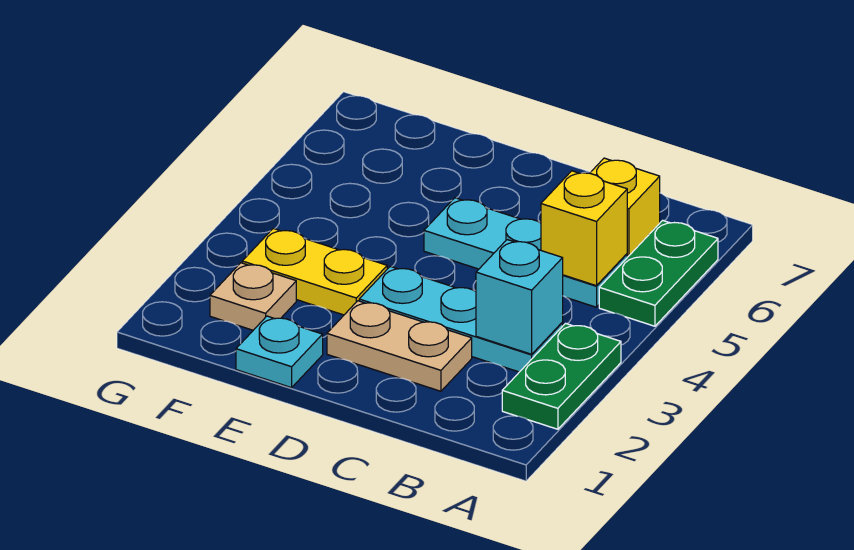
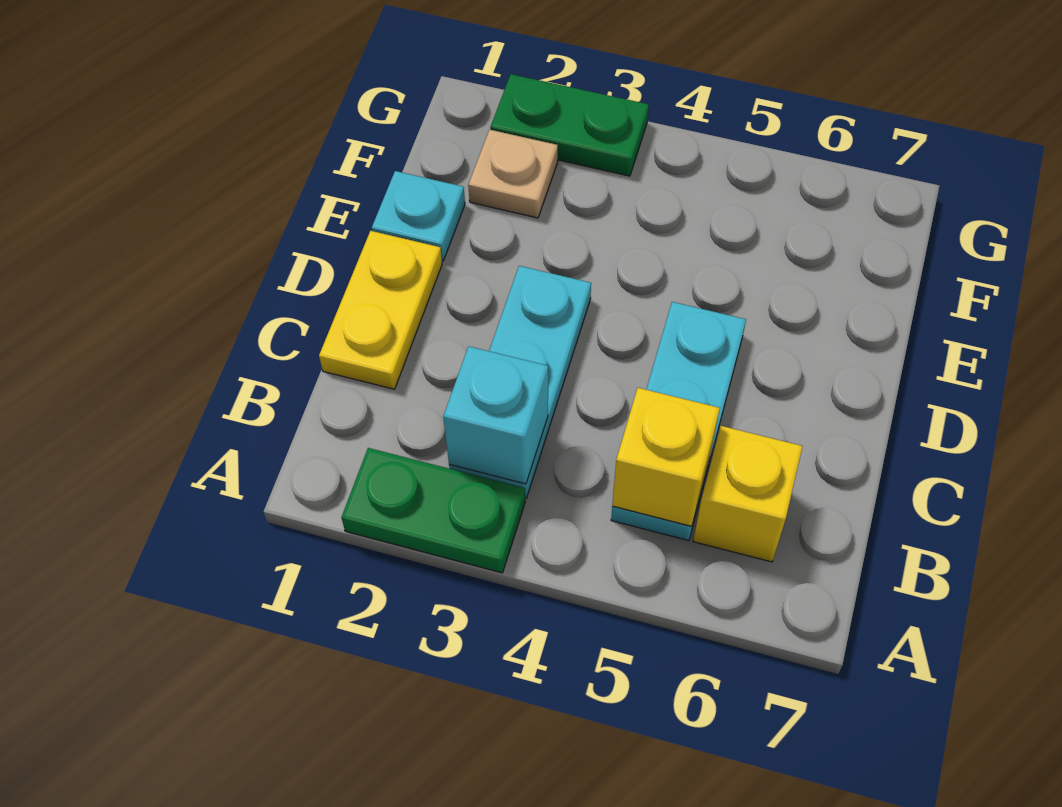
green plate A5:A6 level 1 -> green plate G2:G3 level 1
tan plate C2:D2 level 1 -> none
yellow plate E3:F3 level 1 -> yellow plate C1:D1 level 1

